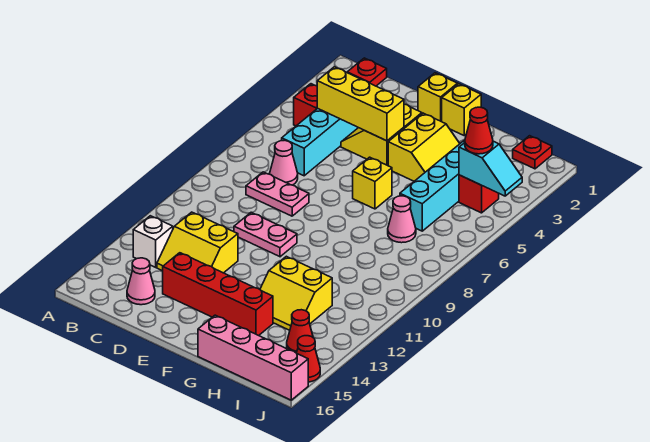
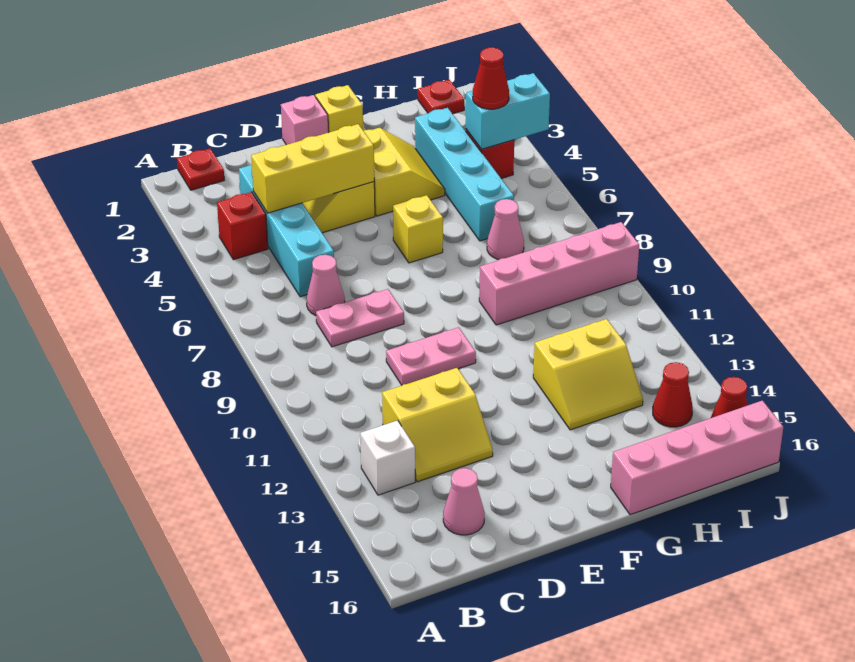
red brick D14:G14 level 1 -> none
yellow brick E1 level 1 -> pink brick E1 level 1
none -> pink brick G9:J9 level 1
cyan slope I4:J4 level 2 top I -> cyan brick I4:J4 level 2

